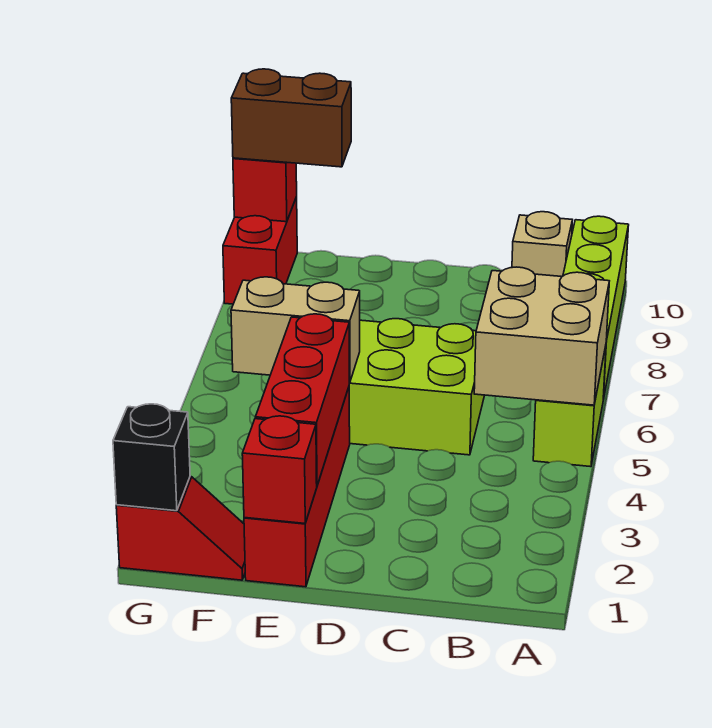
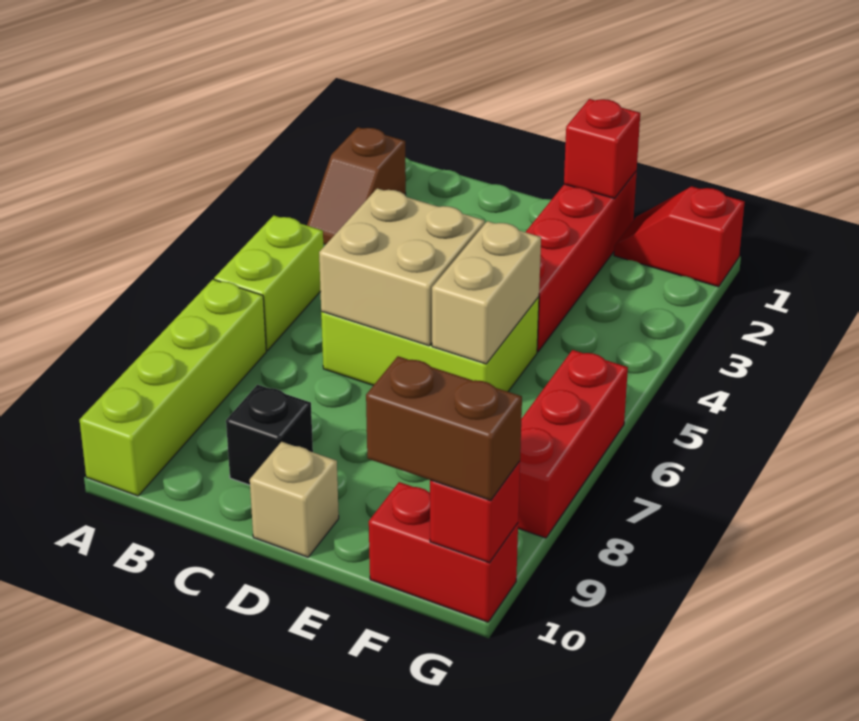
none -> brown slope A2:A3 level 1 top 2
tan brick A5:B6 level 2 -> tan brick C5:D6 level 2
tan brick B10 level 1 -> tan brick D10 level 1
red brick E2:E4 level 2 -> red brick G6:G8 level 1
tan brick E5:F5 level 2 -> tan brick E5:E6 level 2
black brick G1 level 2 -> black brick C9 level 1
red brick G9:G10 level 1 -> red brick F10:G10 level 1

